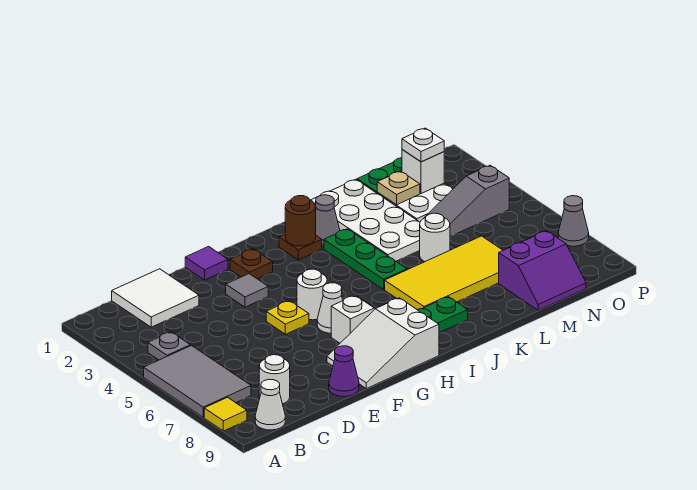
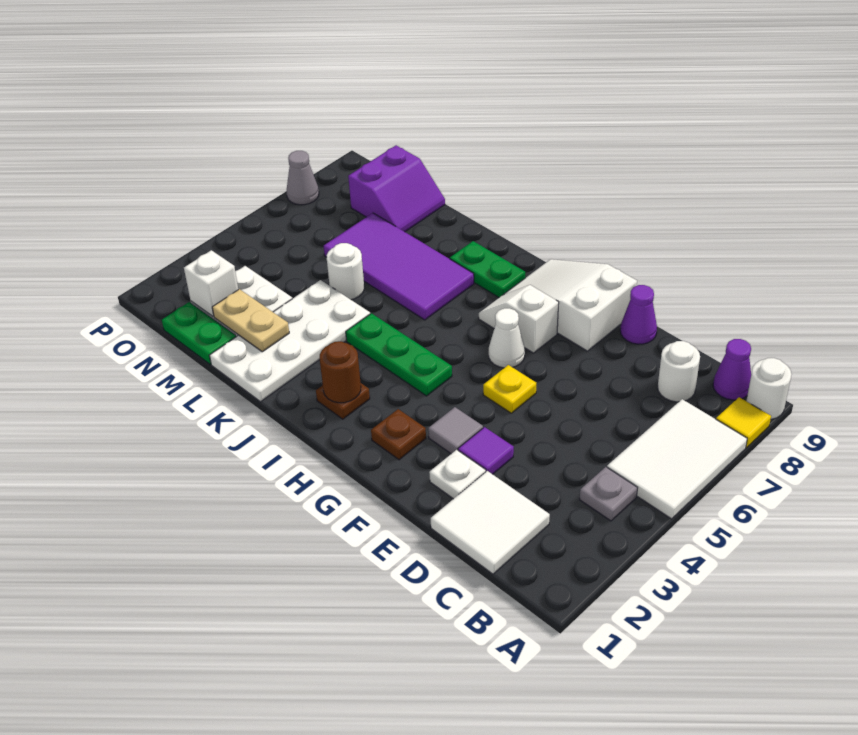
grey tile A5:B7 level 1 -> white tile A5:B7 level 1
white cone B9 level 1 -> purple cone B9 level 1
purple tile F1 level 1 -> purple tile E3 level 1
white slope F8:H9 level 1 top H -> white slope F8:H9 level 1 top F
white round brick G5 level 1 -> white round brick A9 level 1
grey cone J2 level 1 -> none
green plate J3:J5 level 1 -> green plate H4:J4 level 1
yellow tile J6:M7 level 1 -> purple tile J6:M7 level 1
tan plate M2 level 2 -> tan plate L2:M2 level 2
grey slope M4:O4 level 1 top O -> none
purple slope M8:N9 level 1 top 8 -> purple slope M8:N9 level 1 top N
white plate N2 level 3 -> white plate E2 level 1

